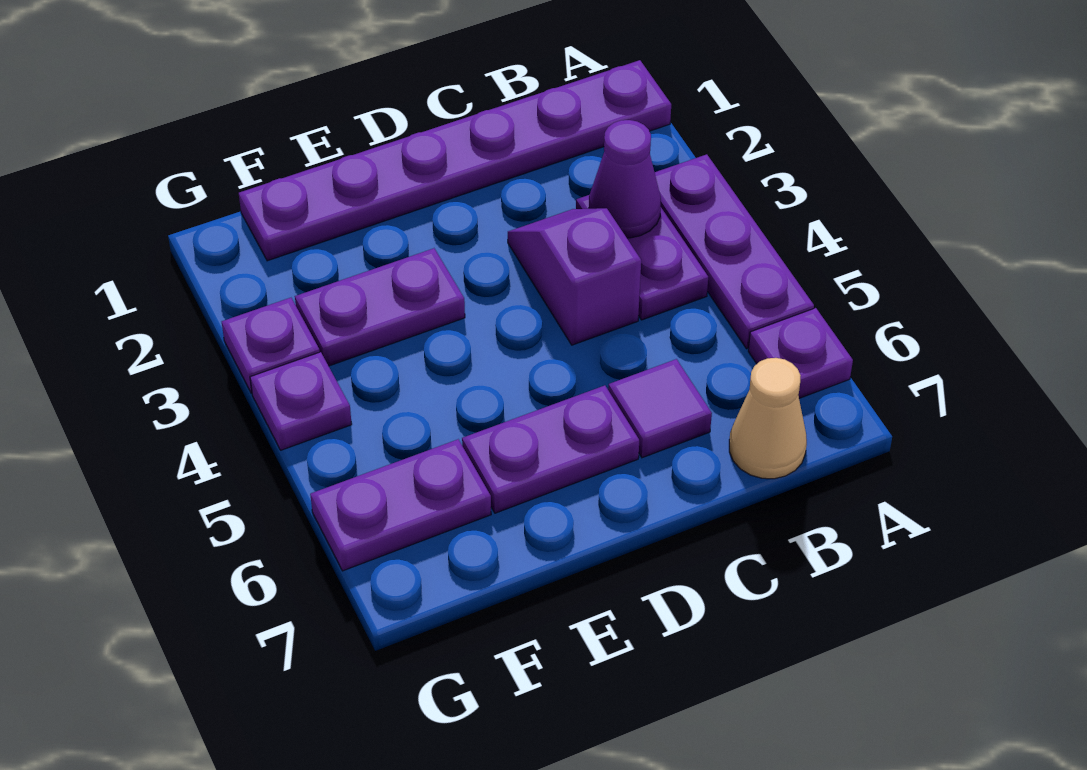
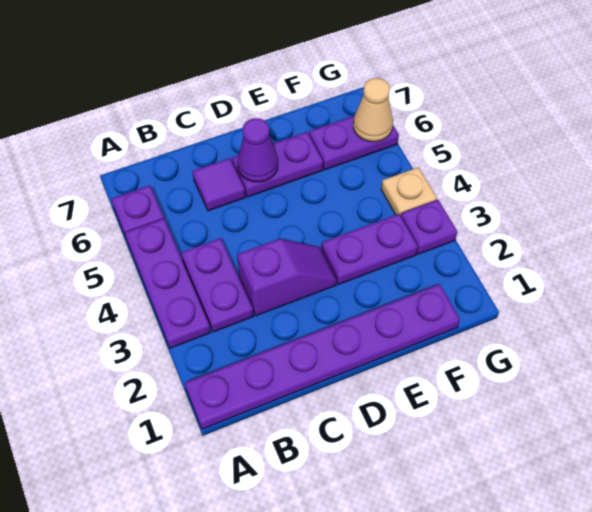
purple cone B3 level 2 -> purple cone D6 level 2
tan cone B7 level 1 -> tan cone G6 level 2
purple slope C3:C4 level 1 top 4 -> purple slope C3:D3 level 1 top C
purple plate G4 level 1 -> tan plate G4 level 1

